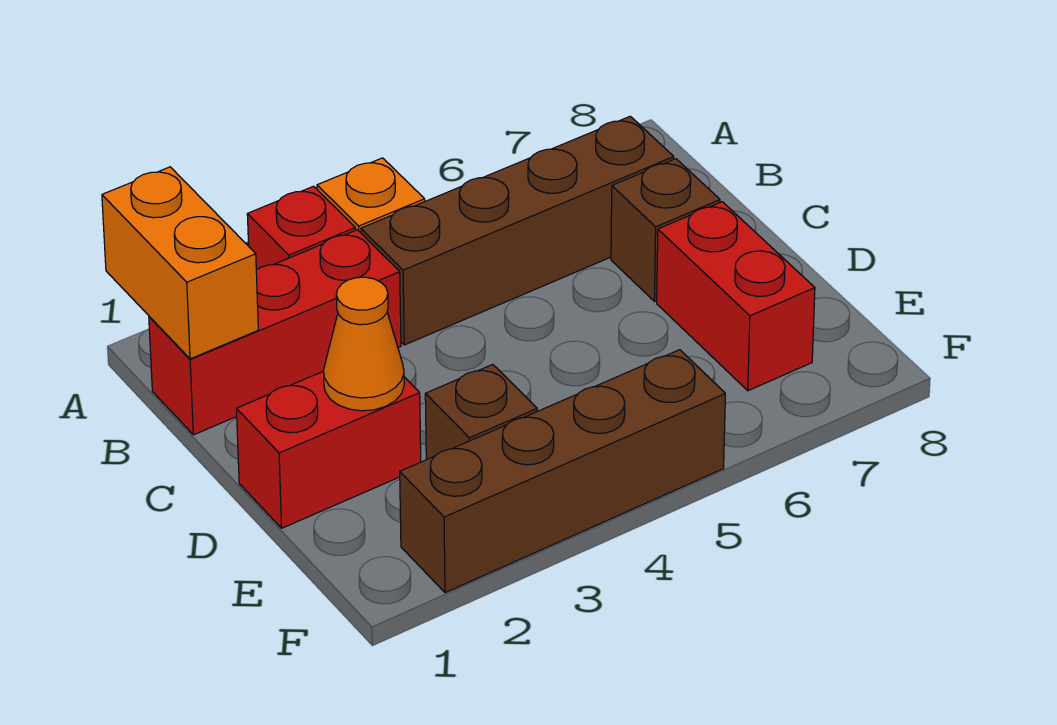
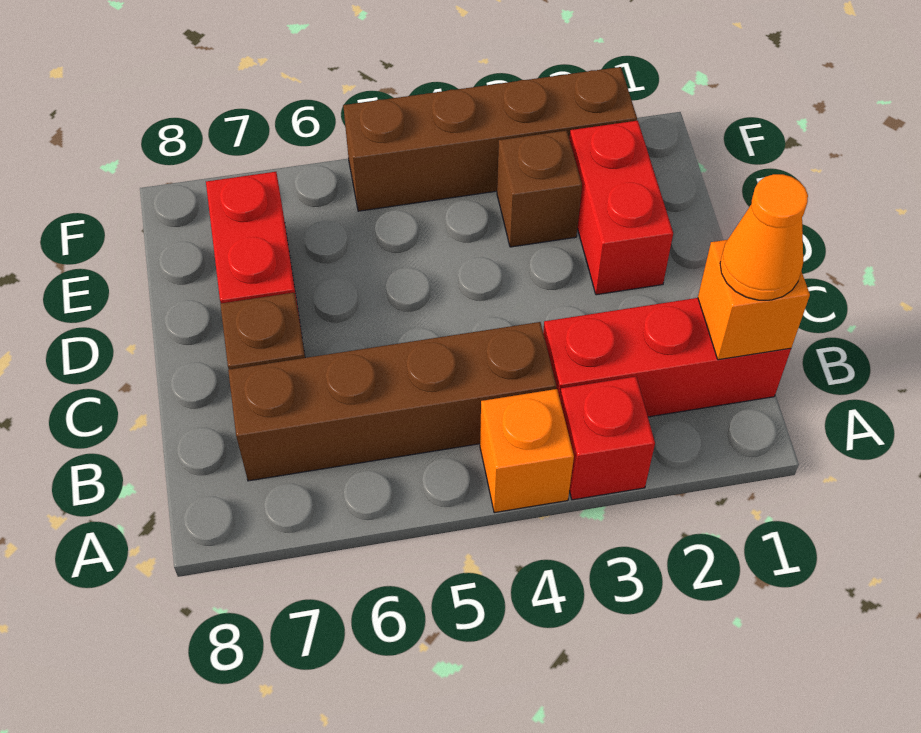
orange brick A1:B1 level 2 -> orange brick B1 level 2
red brick D1:D2 level 1 -> red brick D2:E2 level 1
orange cone D2 level 2 -> orange cone B1 level 3

